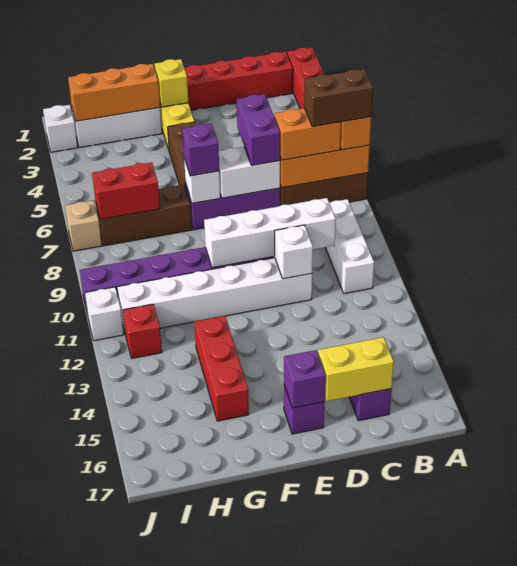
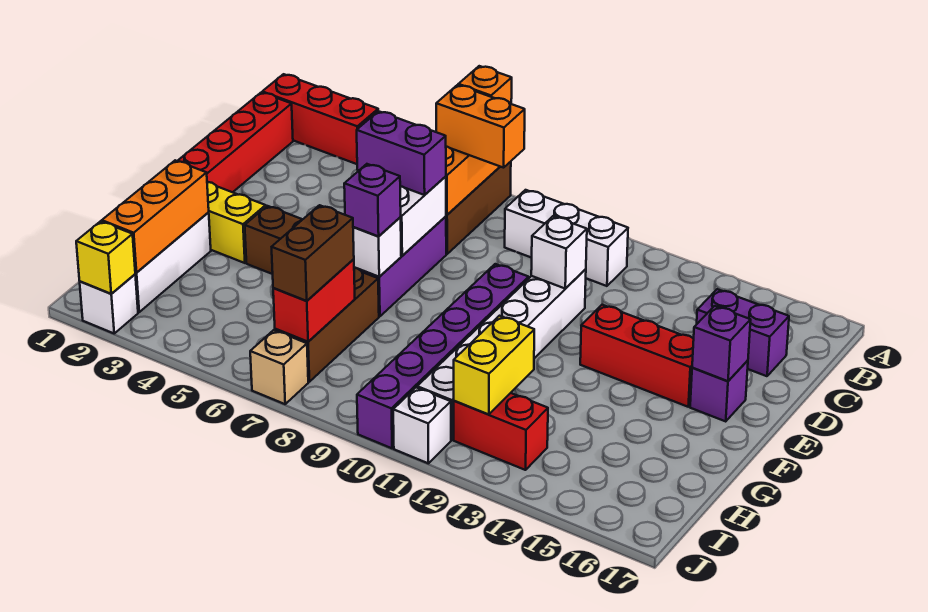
brown brick A7:B7 level 4 -> brown brick H7:I7 level 3
orange brick B7:C7 level 3 -> orange brick B7:B8 level 3
white brick C10:F10 level 2 -> none
yellow brick C16:D16 level 2 -> yellow brick H12:I12 level 2
yellow brick F2 level 2 -> yellow brick J2 level 2
red brick G13:G15 level 1 -> red brick E13:E15 level 1
red brick I12 level 1 -> red brick I12:I13 level 1

